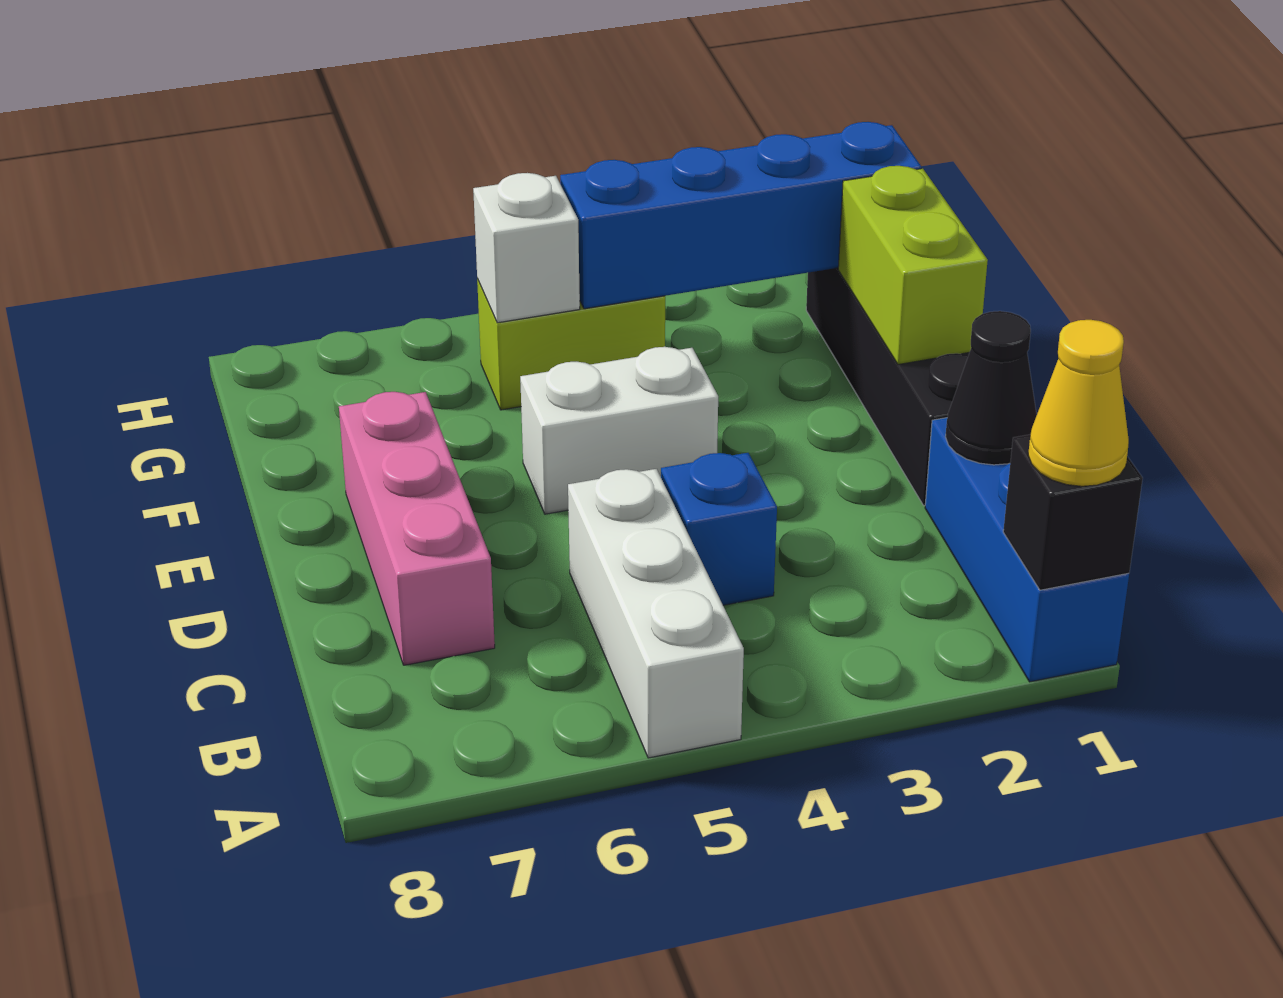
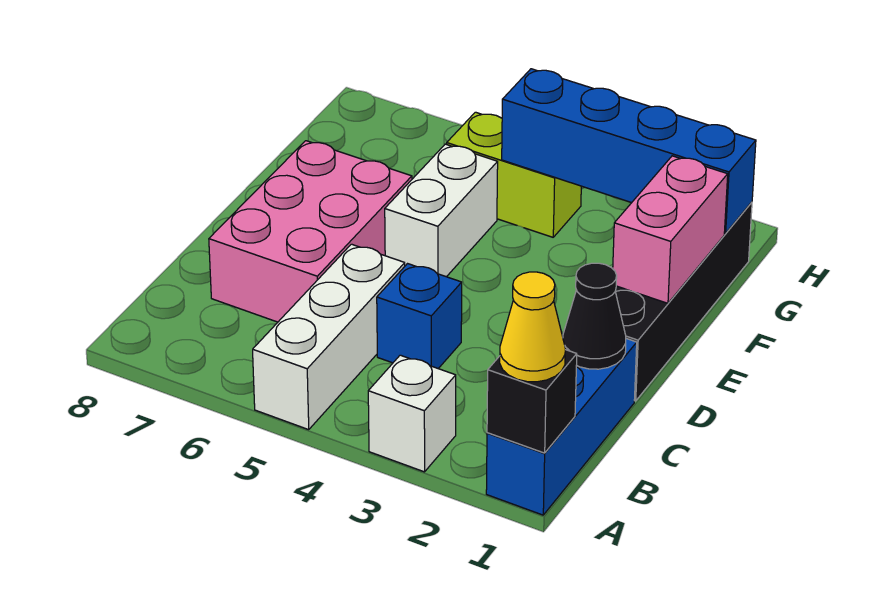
pink brick C7:E7 level 1 -> pink brick C6:E7 level 1
lime brick E1:F1 level 2 -> pink brick E1:F1 level 2
white brick E4:E5 level 1 -> white brick E5:F5 level 1
white brick G5 level 2 -> white brick A3 level 1

